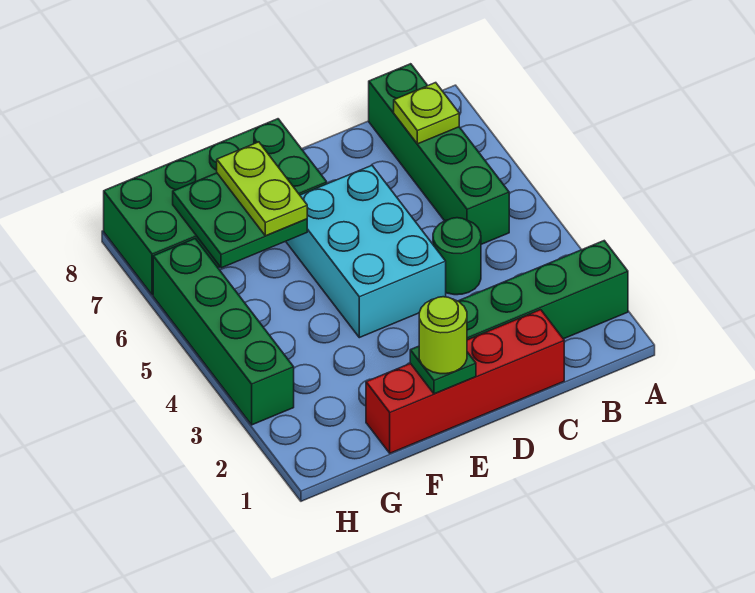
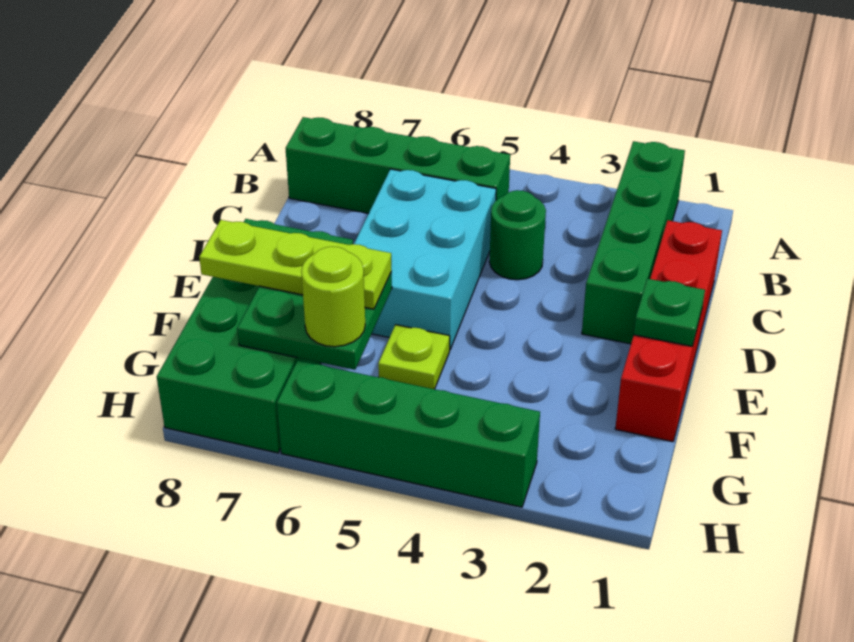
lime plate B7 level 2 -> lime plate F5 level 1
cyan brick D4:E6 level 1 -> cyan brick C5:E6 level 1
lime round brick E1 level 3 -> lime round brick G6 level 3
lime plate F6:F7 level 3 -> lime plate F6:F8 level 3

